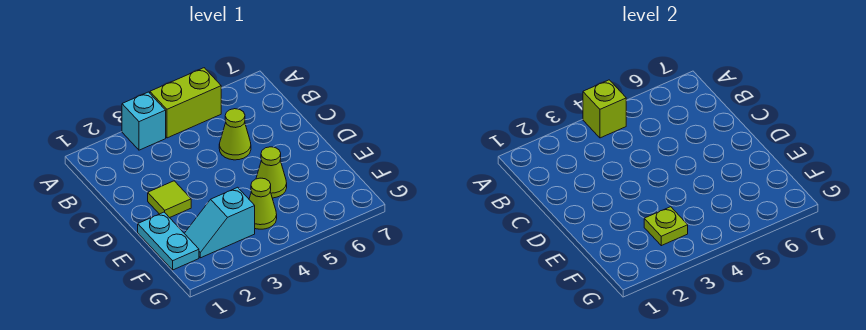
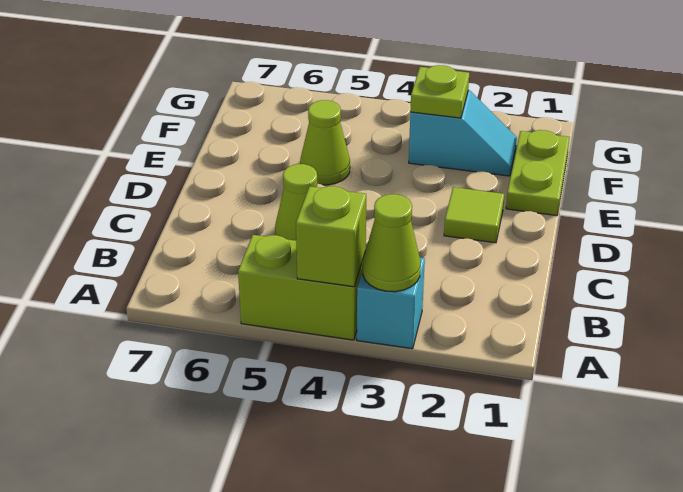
cyan plate E1:F1 level 1 -> lime plate E1:F1 level 1
lime cone F4 level 1 -> lime cone A3 level 2

